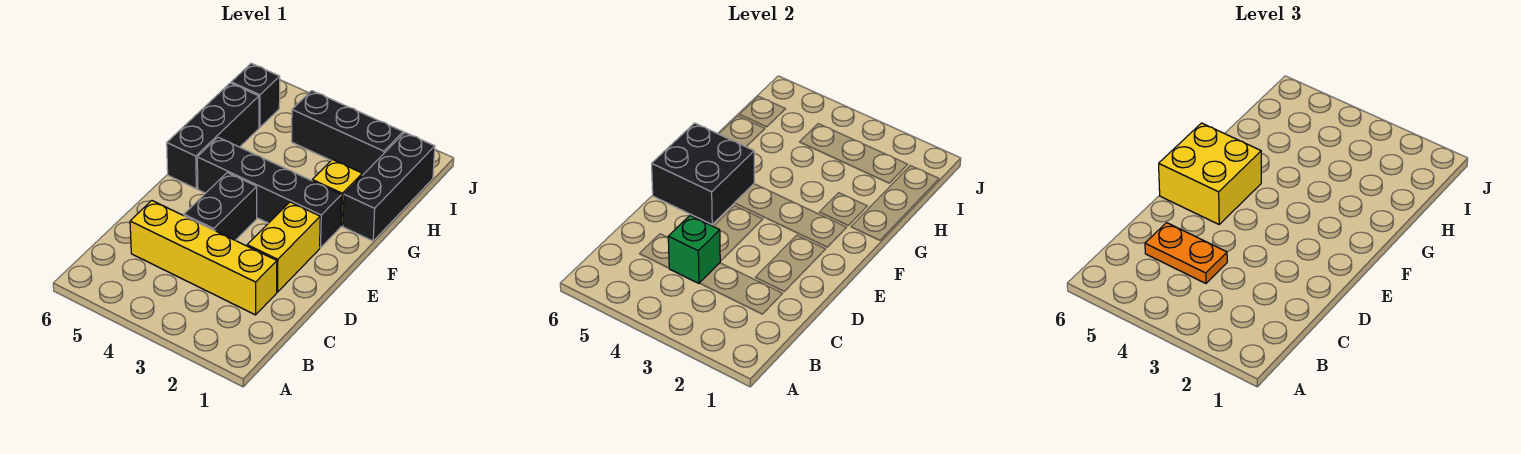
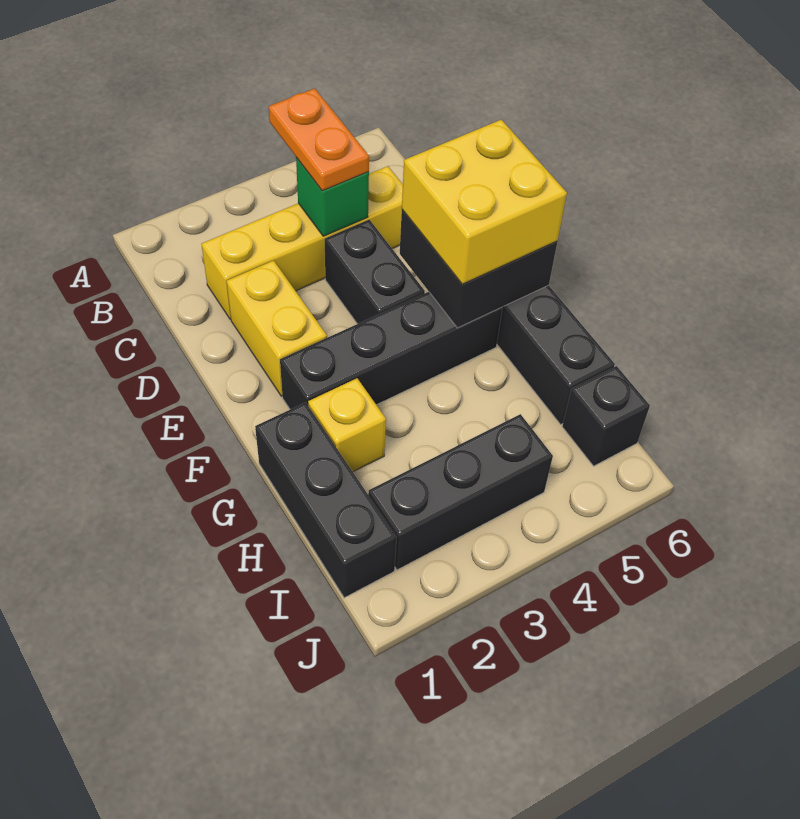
orange plate C4:C5 level 3 -> orange plate B4:C4 level 3

